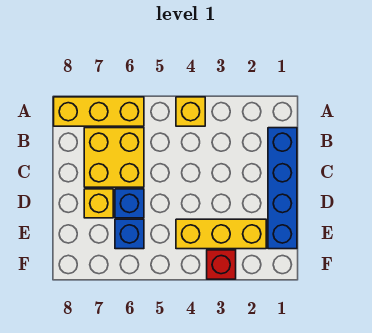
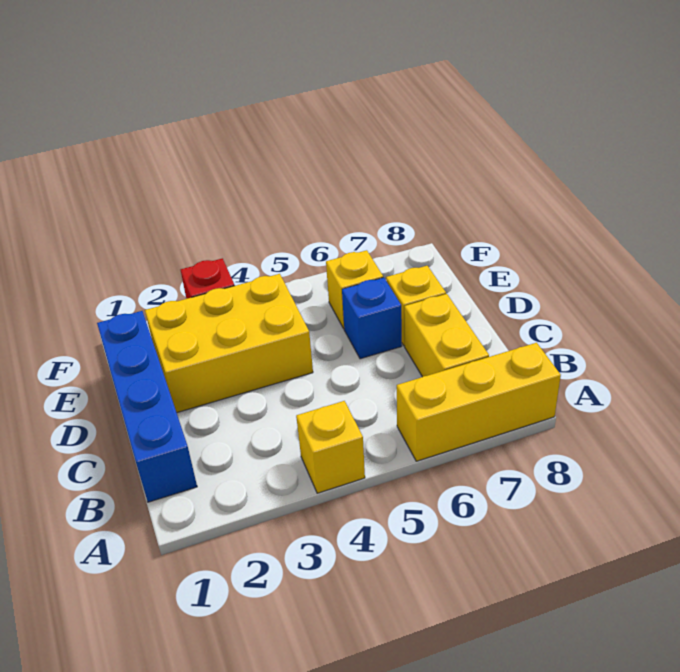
yellow brick B6:C7 level 1 -> yellow brick B7:C7 level 1
yellow brick E2:E4 level 1 -> yellow brick D2:E4 level 1
blue brick E6 level 1 -> yellow brick E6 level 1

